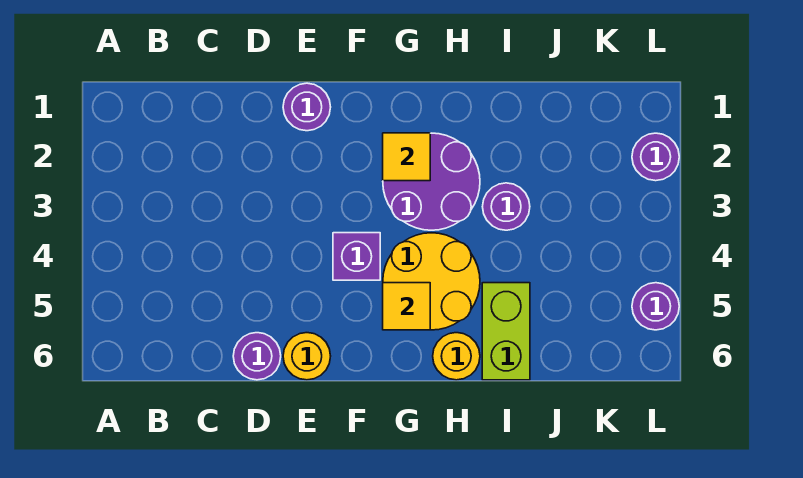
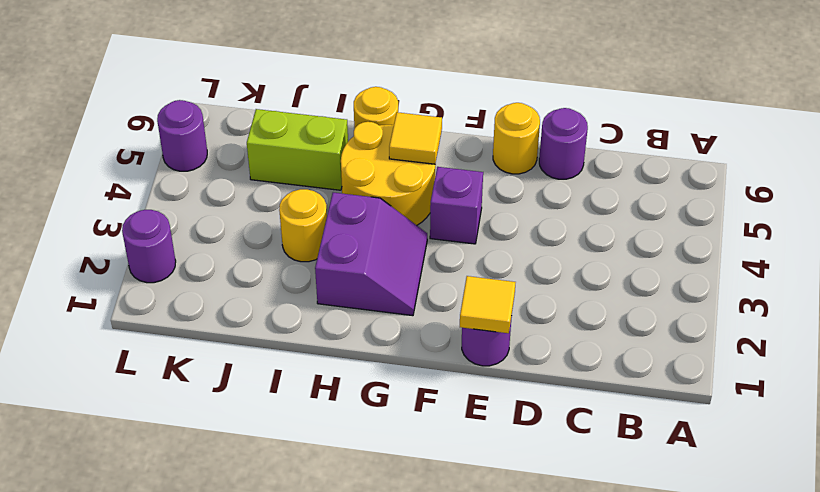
purple round brick G2:H3 level 1 -> purple slope G2:H3 level 1 top H
yellow tile G2 level 2 -> yellow tile E1 level 2
purple round brick I3 level 1 -> yellow round brick I3 level 1
lime brick I5:I6 level 1 -> lime brick I5:J5 level 1

